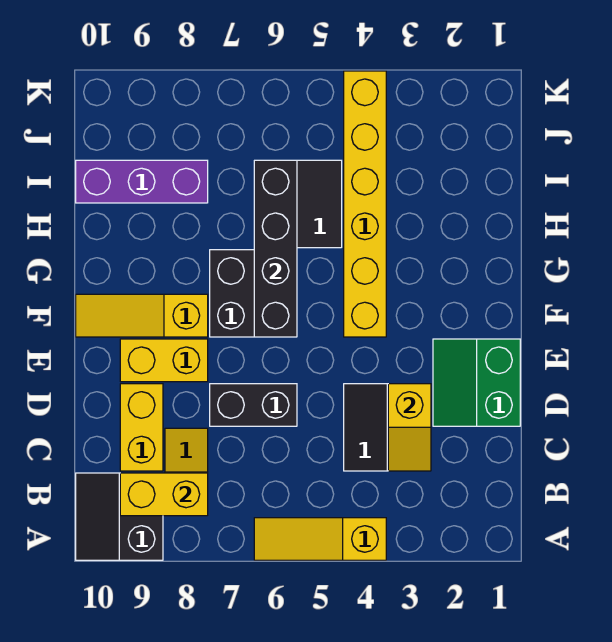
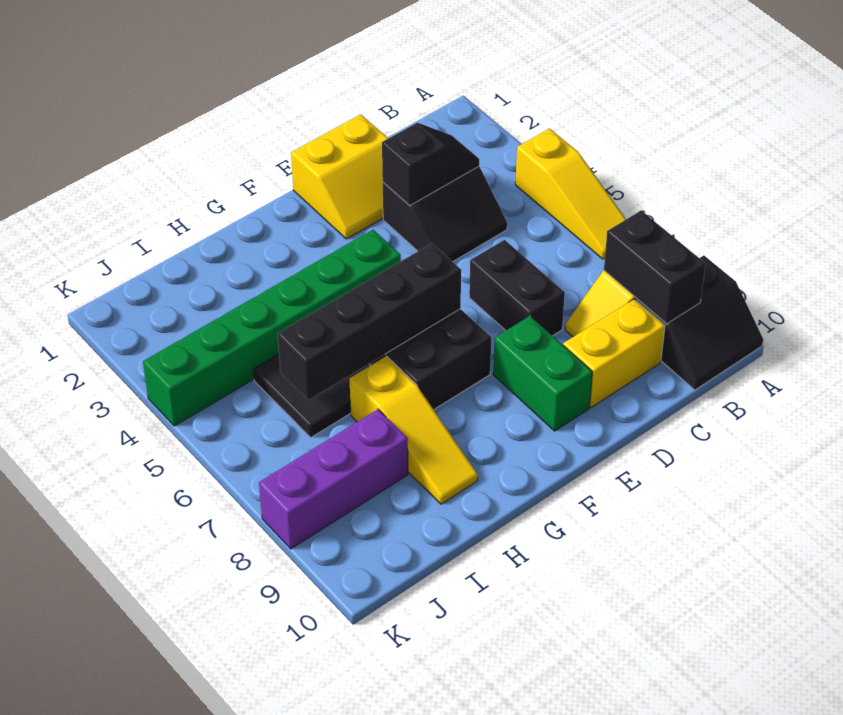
yellow brick B8:B9 level 2 -> black brick B8:B9 level 2
yellow slope C3:D3 level 2 top D -> black slope C3:D3 level 2 top D
green slope D1:E2 level 1 top 1 -> yellow slope D1:E2 level 1 top 1
yellow brick E8:E9 level 1 -> green brick E8:E9 level 1
yellow brick F4:K4 level 1 -> green brick F4:K4 level 1
yellow slope F8:F10 level 1 top 8 -> yellow slope H7:H9 level 1 top 7
purple brick I8:I10 level 1 -> purple brick I8:K8 level 1

